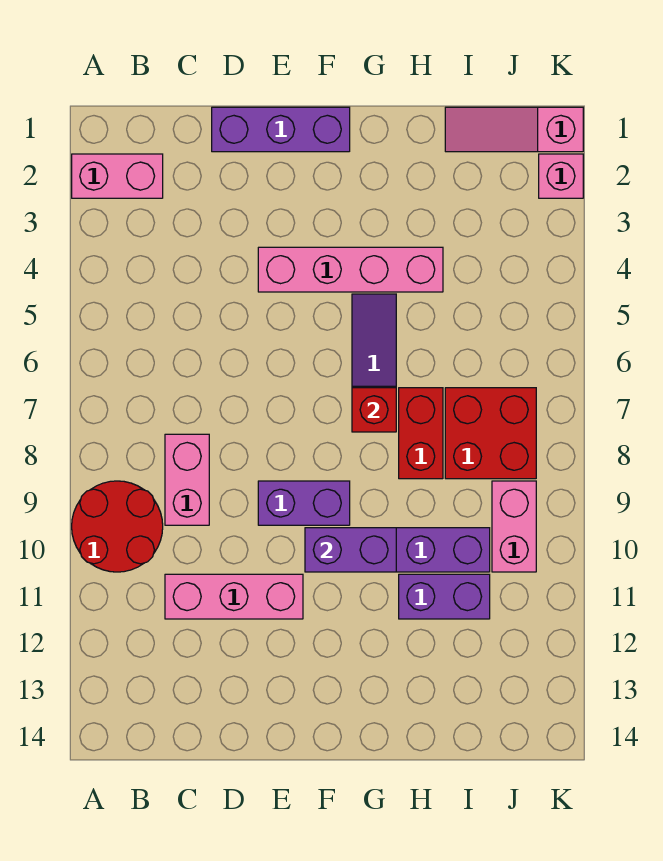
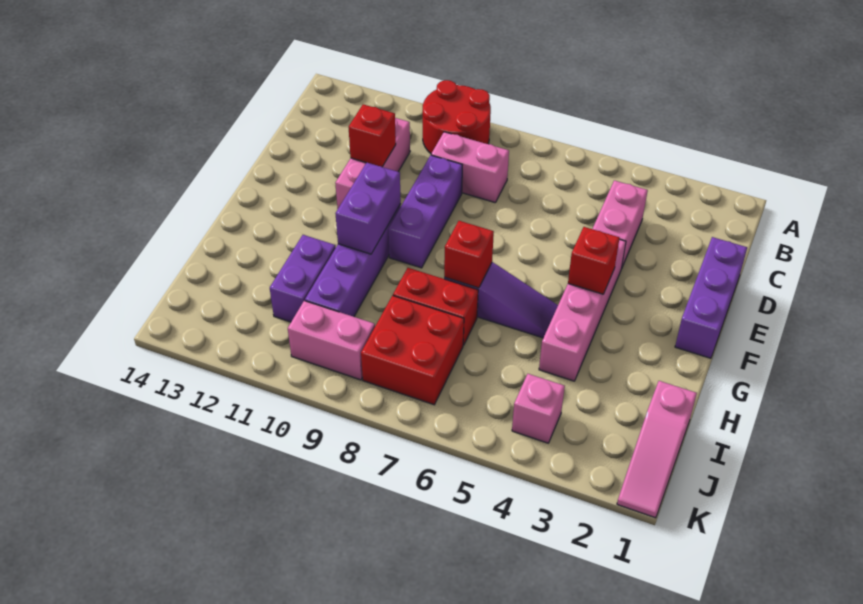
pink brick A2:B2 level 1 -> pink brick C4:D4 level 1
none -> red brick D11 level 2
purple brick E9:F9 level 1 -> purple brick D9:F9 level 1
none -> red brick F4 level 2
pink slope I1:K1 level 1 top K -> pink slope I1:K1 level 1 top I
pink brick K2 level 1 -> pink brick J4 level 1

